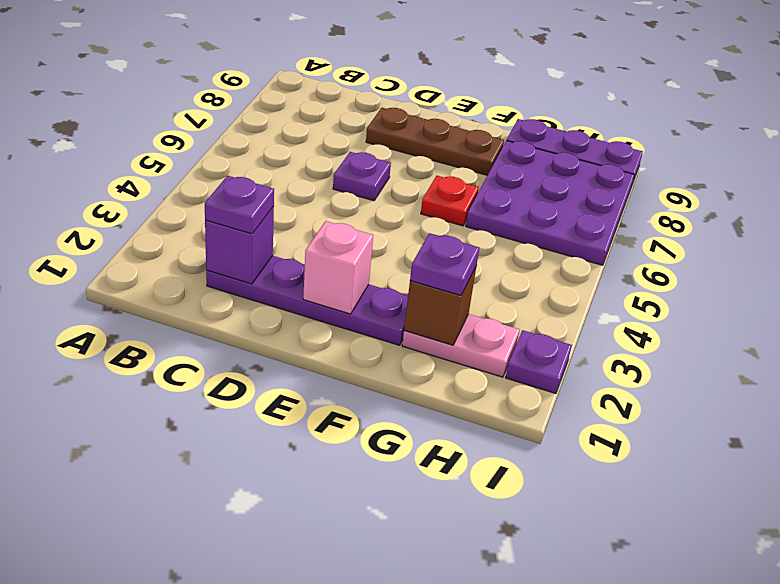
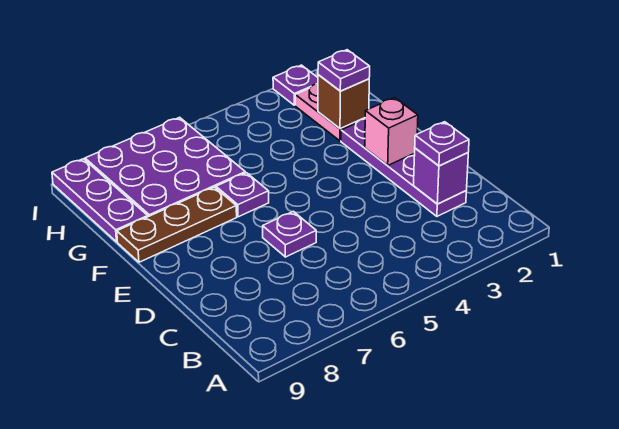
brown plate D8:F8 level 1 -> brown plate F7:F9 level 1
red plate F6 level 1 -> purple plate F6 level 1

